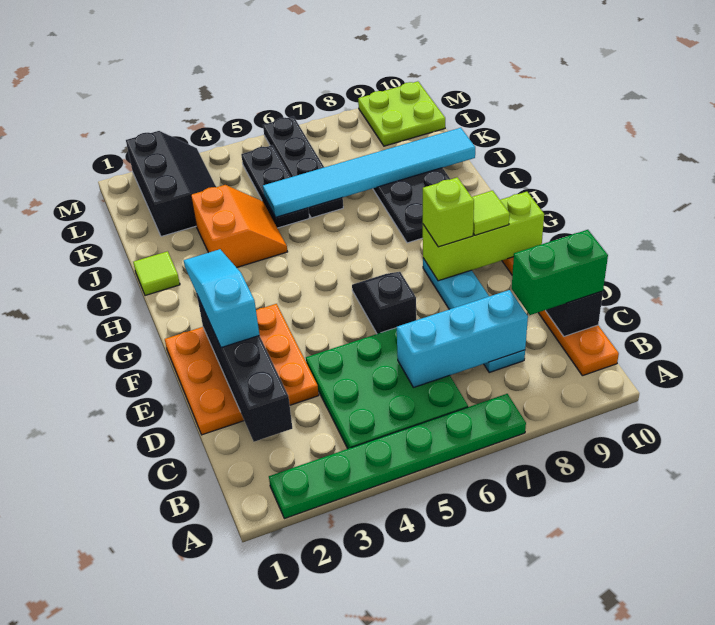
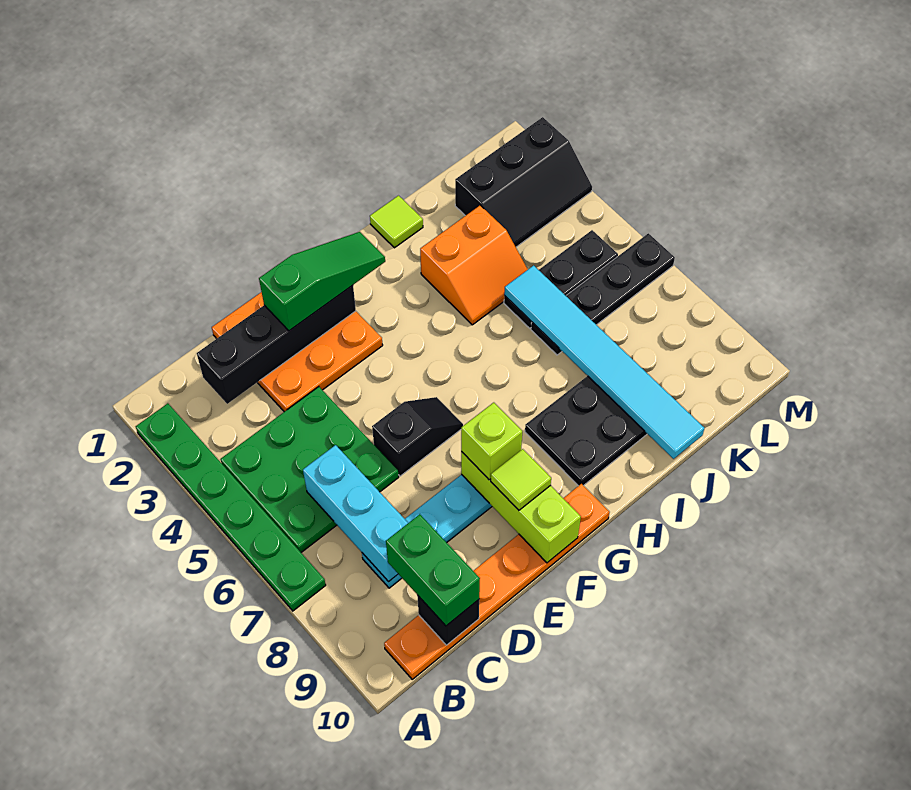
cyan slope E2:G2 level 3 top E -> green slope E2:G2 level 3 top E
lime plate L9:M10 level 1 -> none

